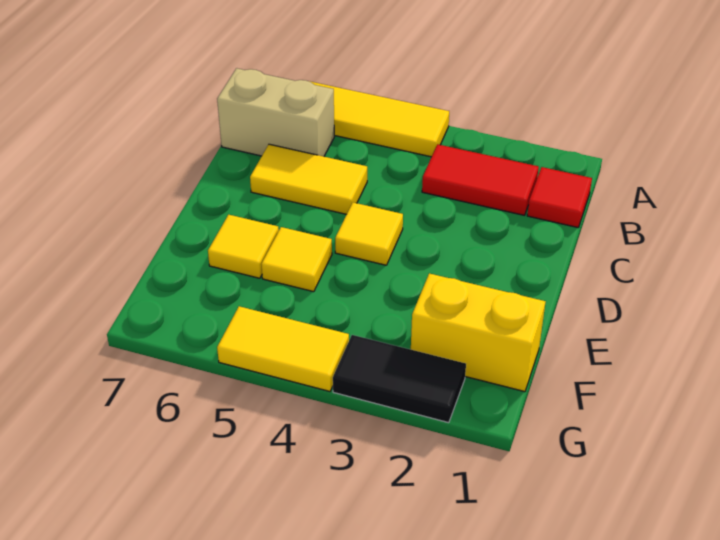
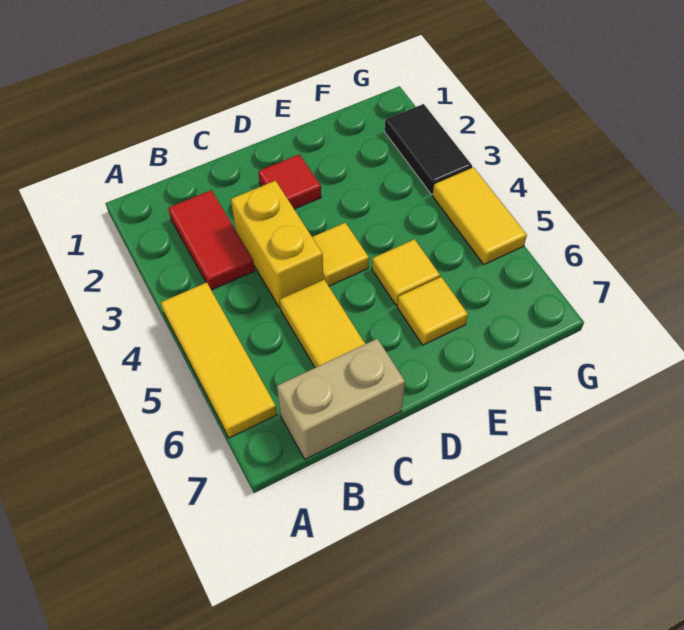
red tile B1 level 1 -> red tile D2 level 1
tan brick B6:B7 level 1 -> tan brick B7:C7 level 1
yellow brick F1:F2 level 1 -> yellow brick C3:C4 level 1

